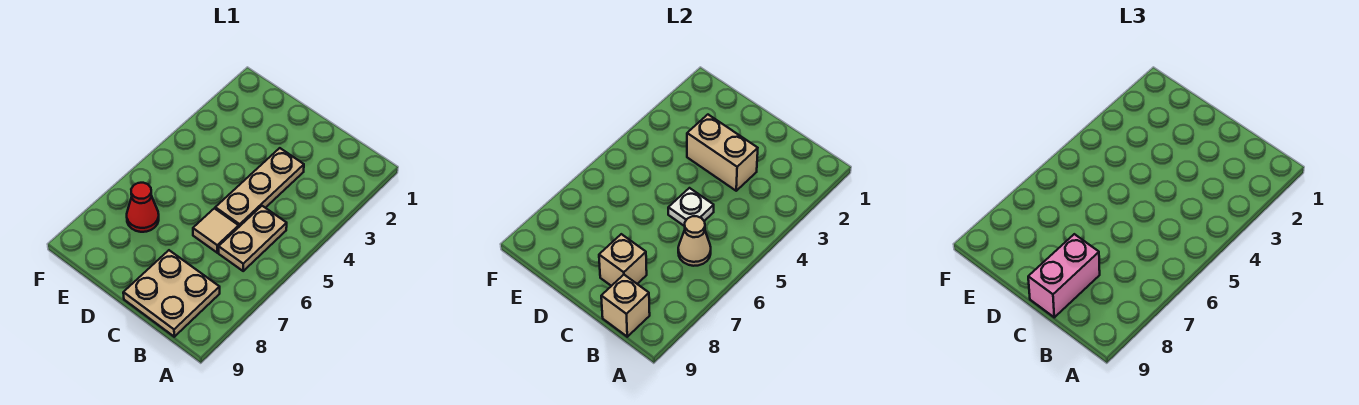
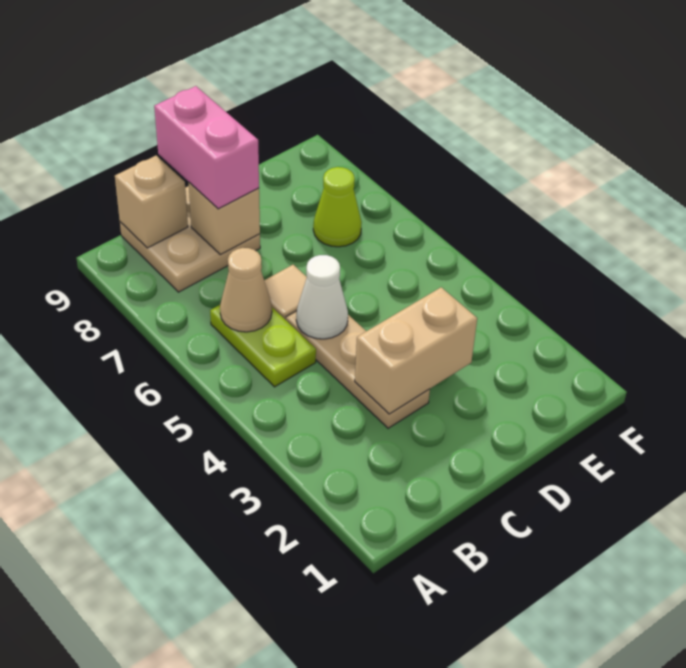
tan plate B5:B6 level 1 -> lime plate B5:B6 level 1
white plate C5 level 2 -> white cone C5 level 2
red cone E7 level 1 -> lime cone E7 level 1

